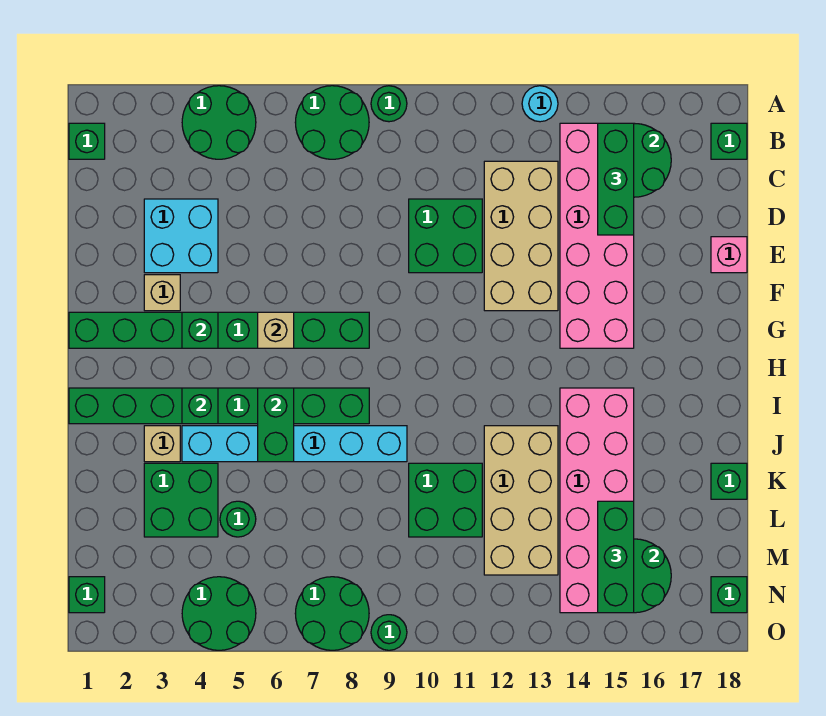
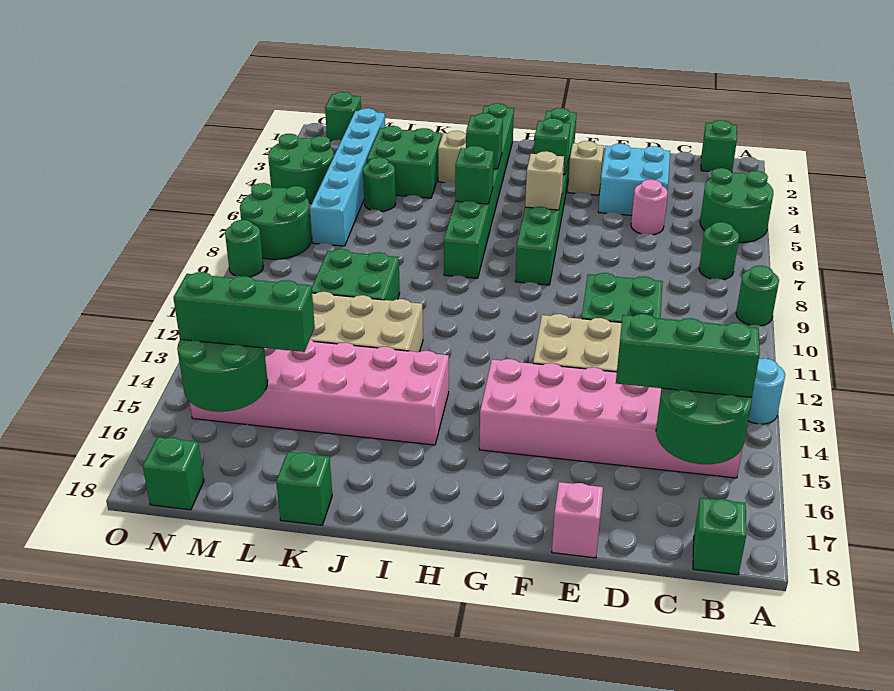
green round brick A7:B8 level 1 -> green round brick B7 level 1
none -> pink round brick D5 level 1
green brick I6:J6 level 2 -> green brick I6 level 2
cyan brick J4:J9 level 1 -> cyan brick M2:M7 level 1

